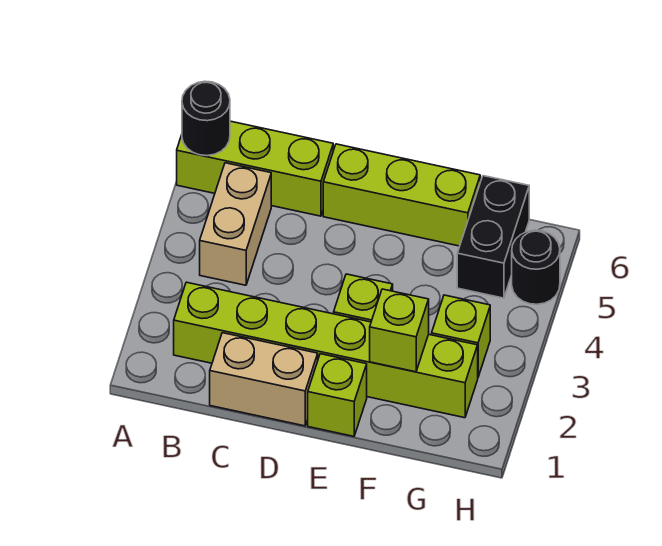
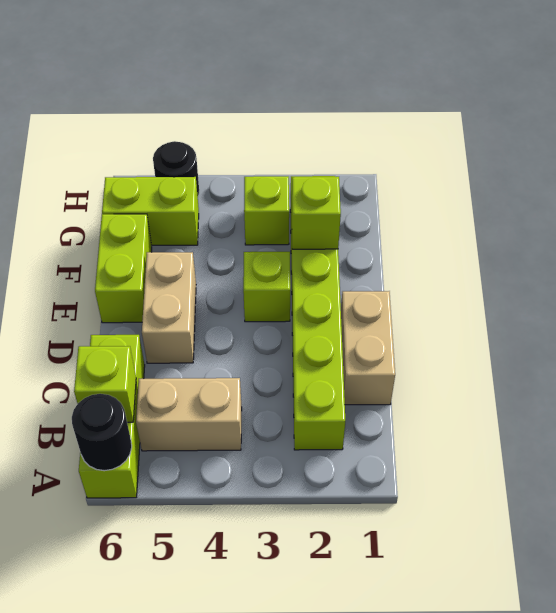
none -> tan brick D5:E5 level 1
lime brick D6:F6 level 1 -> lime brick E6:F6 level 1
lime brick E1 level 1 -> lime brick B6 level 2
black brick G5:G6 level 1 -> lime brick G5:G6 level 1

